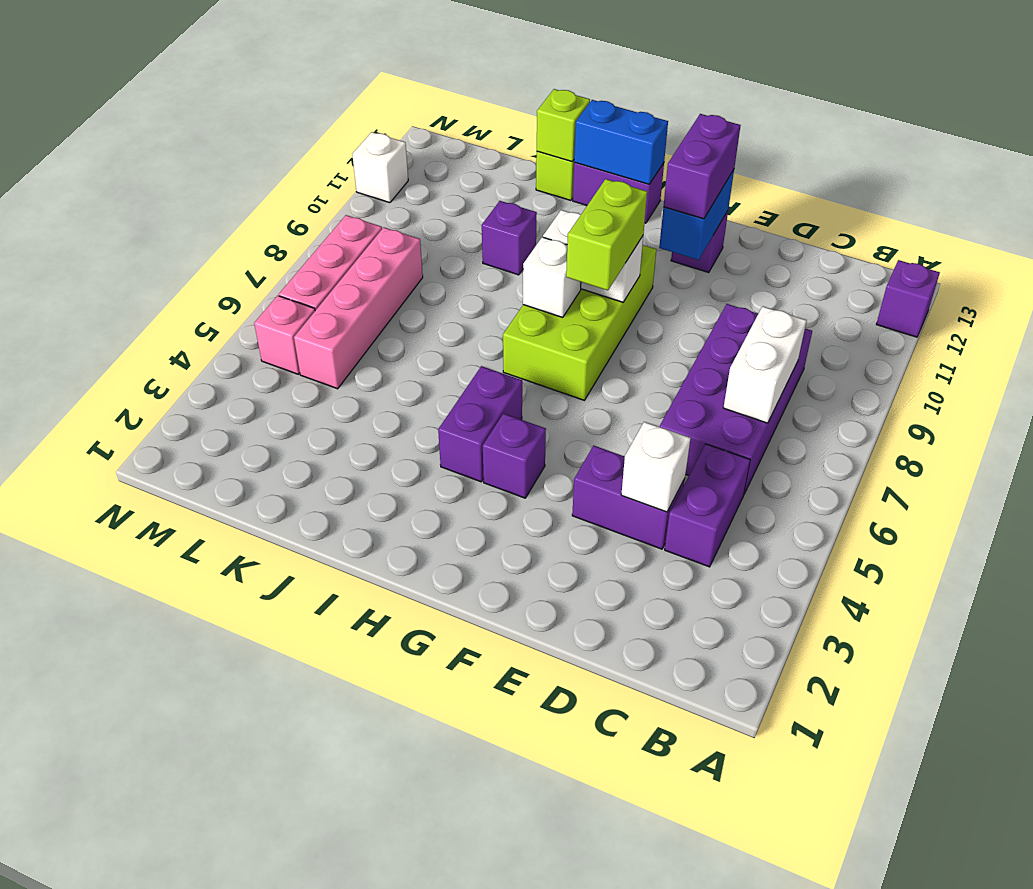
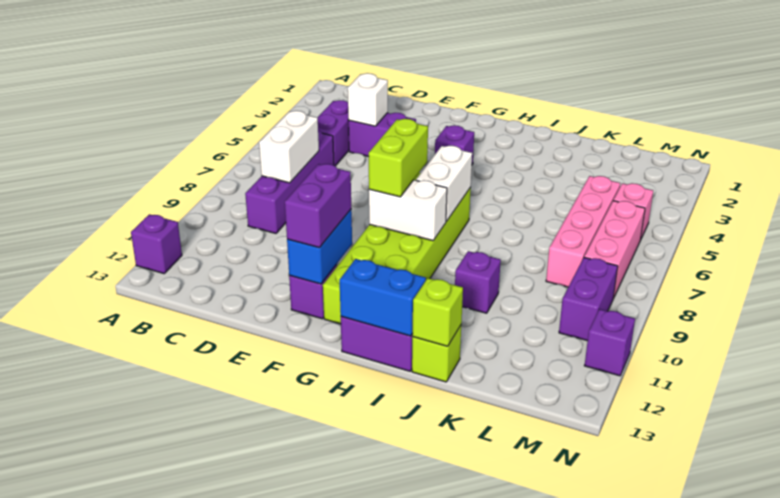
purple brick C6:D9 level 1 -> purple brick C6:C9 level 1
lime brick G7:H10 level 1 -> lime brick G7:H12 level 1
purple brick H4:H5 level 1 -> purple brick M9:M10 level 1
white brick H8 level 2 -> white brick H7:H8 level 2
white brick N11 level 1 -> purple brick N11 level 1

